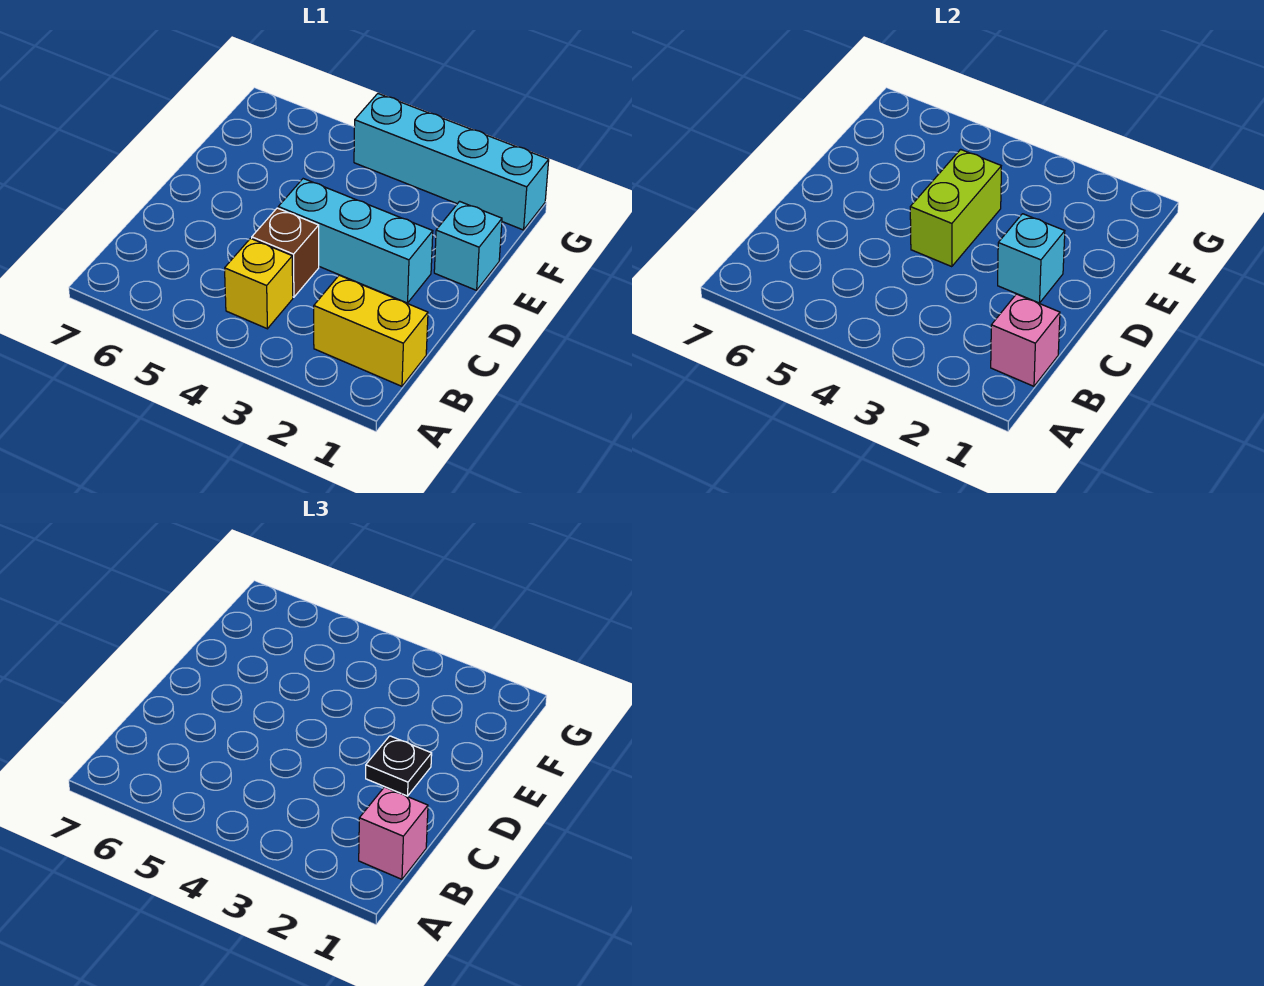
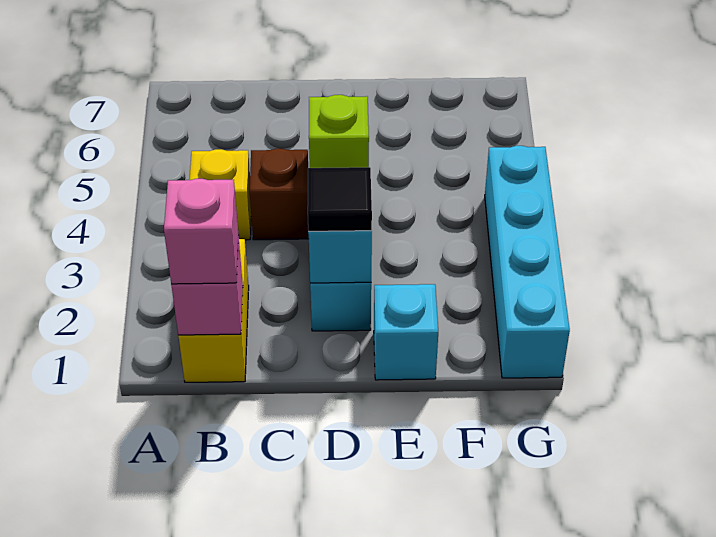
black plate D2 level 3 -> black tile D2 level 3
lime brick D4:E4 level 2 -> lime brick D4 level 2

